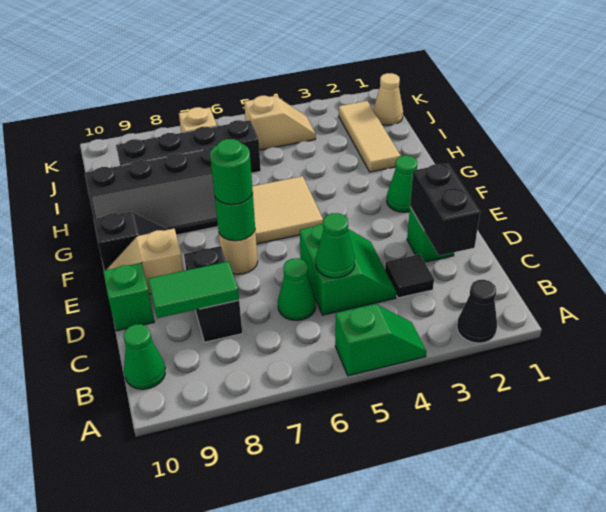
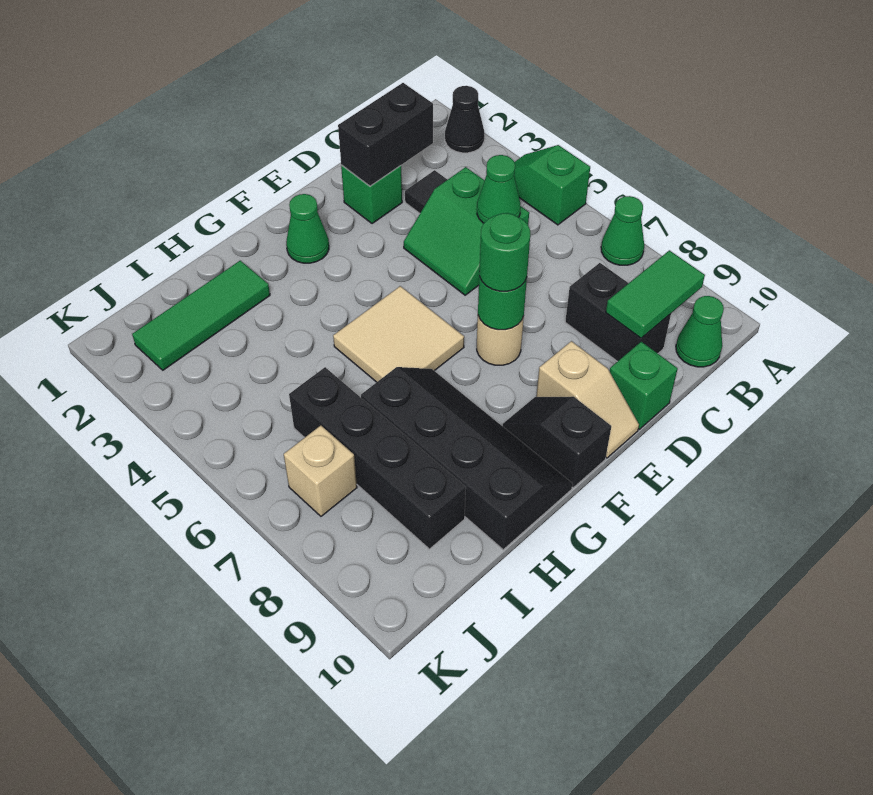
green slope C4:D5 level 1 top 5 -> green slope C4:D5 level 1 top C
green cone C6 level 1 -> green cone A7 level 1
black brick C8:D8 level 1 -> black brick C8:C9 level 1
green tile C8:C9 level 2 -> green tile B9:C9 level 2
tan tile H2:J2 level 1 -> green tile H2:J2 level 1
tan cone J1 level 1 -> none
tan slope J4:J5 level 1 top 5 -> none

